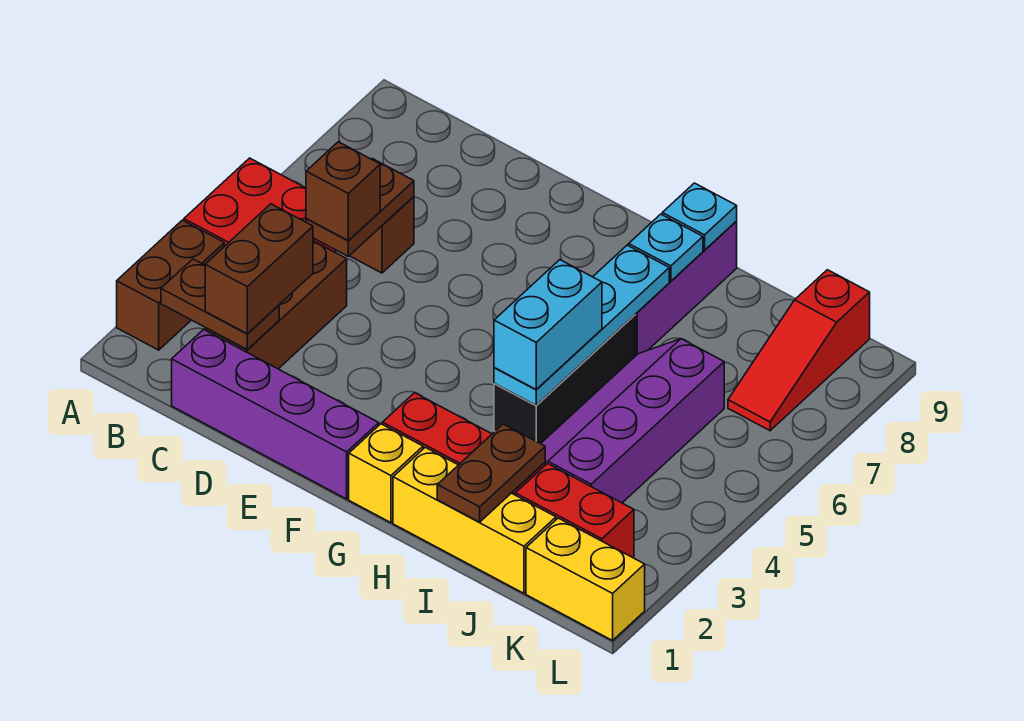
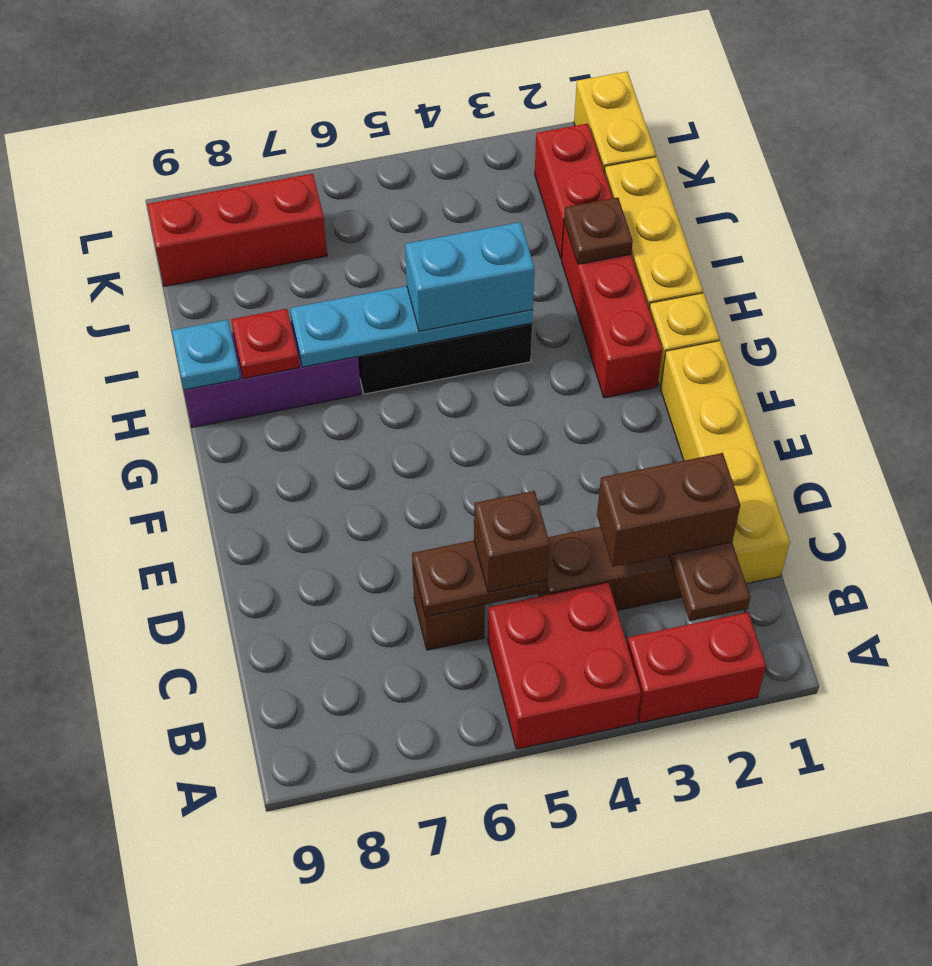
brown brick A2:A3 level 1 -> red brick A2:A3 level 1
purple brick C1:F1 level 1 -> yellow brick C1:F1 level 1
cyan plate H8 level 2 -> red plate H8 level 2
brown plate I1:I2 level 2 -> brown plate I2 level 2
purple slope I3:J6 level 1 top J -> none
red slope K7:K9 level 1 top 9 -> red brick K7:K9 level 1

